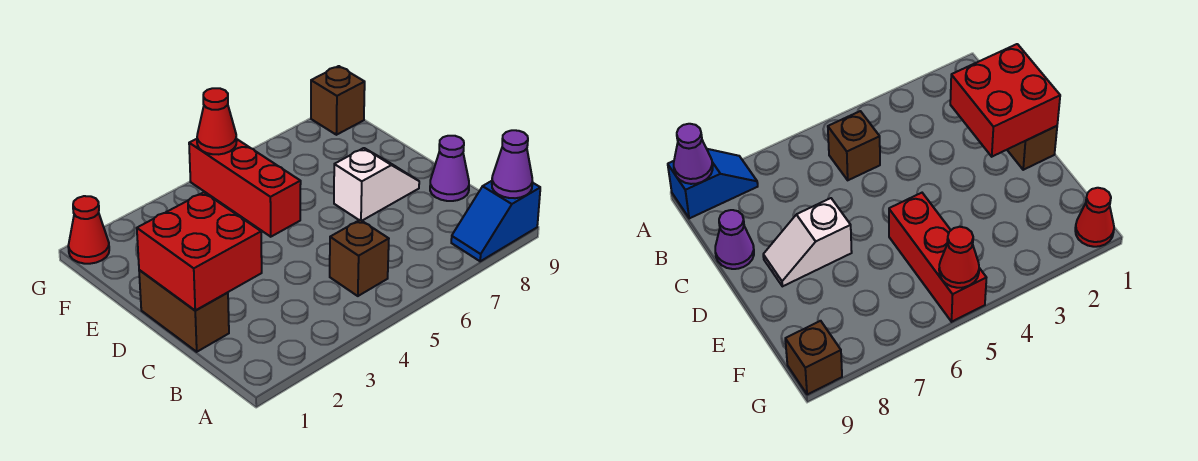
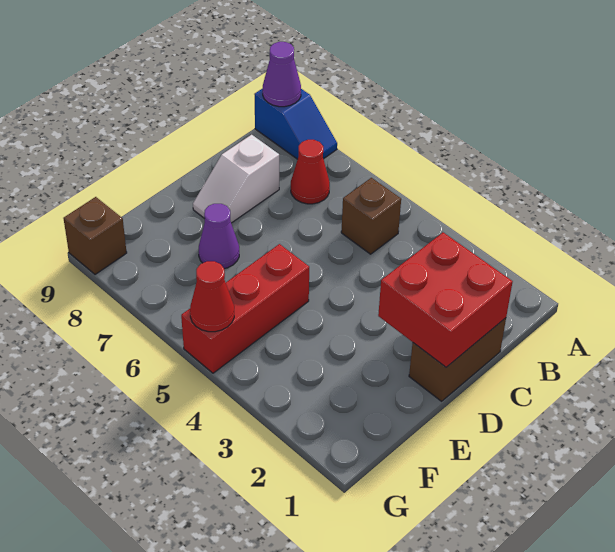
purple cone C9 level 1 -> purple cone E7 level 1
white slope D7:D8 level 1 top 7 -> white slope C8:D8 level 1 top C
red cone G1 level 1 -> red cone B7 level 1

